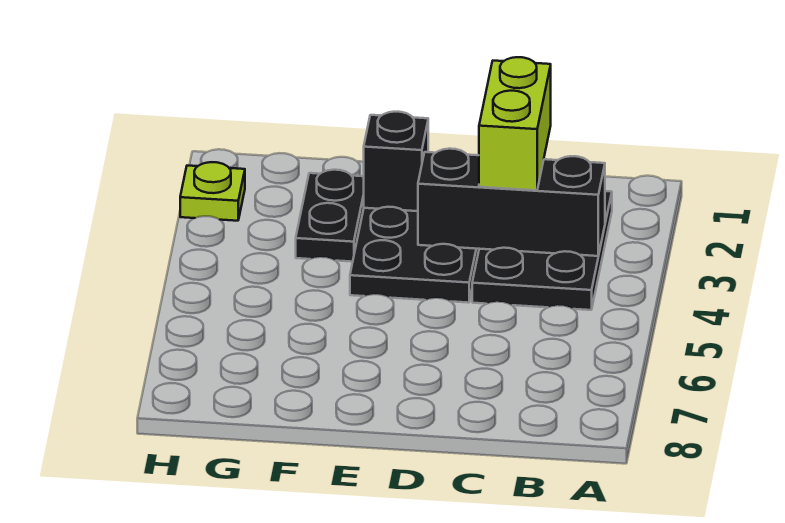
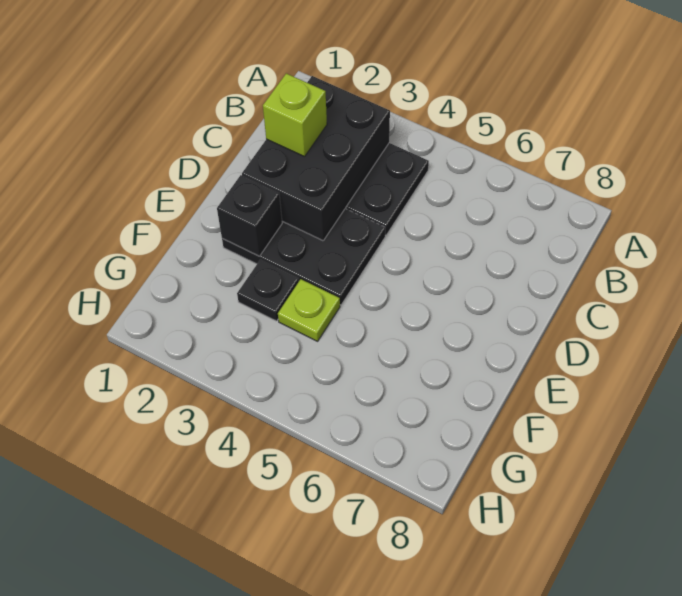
black brick B3:D3 level 2 -> black brick B2:D3 level 2
lime brick C2:C3 level 3 -> lime brick C2 level 3
black plate F2:F3 level 1 -> black plate F3 level 1
lime plate H2 level 1 -> lime plate F4 level 1

